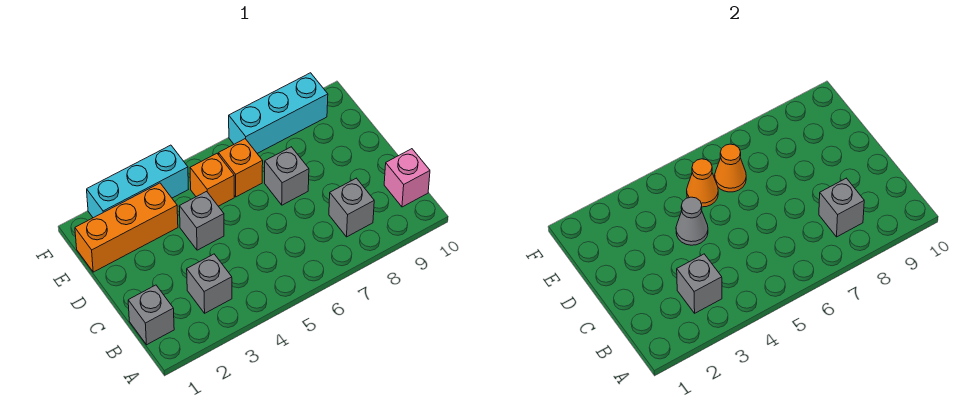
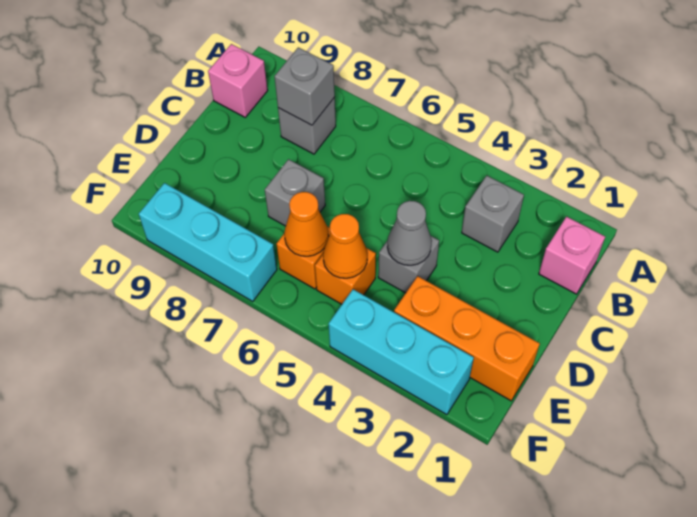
grey brick B1 level 1 -> pink brick B1 level 1
grey brick B3 level 2 -> none

